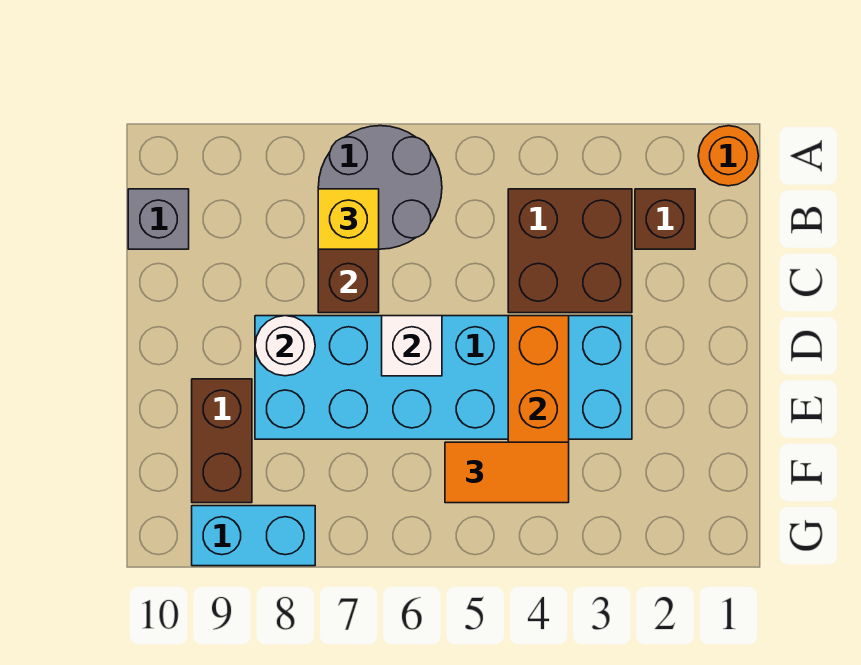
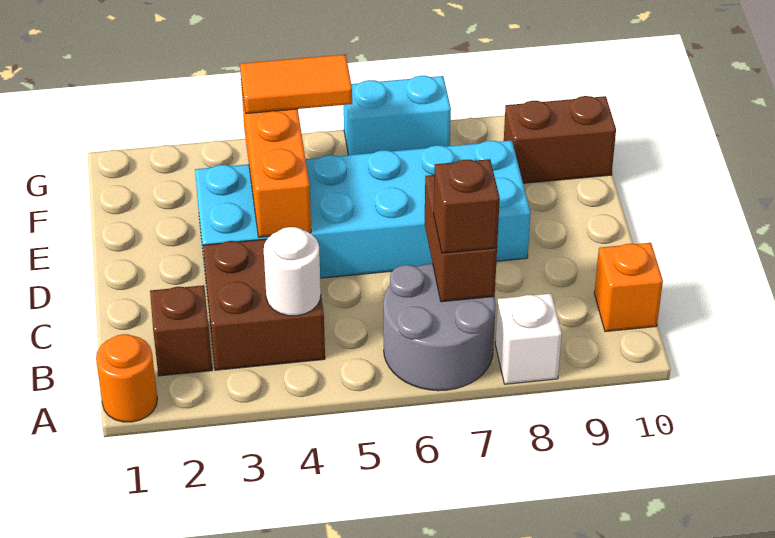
yellow brick B7 level 3 -> brown brick B7 level 3
grey brick B10 level 1 -> orange brick B10 level 1
white brick D6 level 2 -> white brick A8 level 1
white round brick D8 level 2 -> white round brick B4 level 2
brown brick E9:F9 level 1 -> brown brick F9:F10 level 1
cyan brick G8:G9 level 1 -> cyan brick G6:G7 level 1

